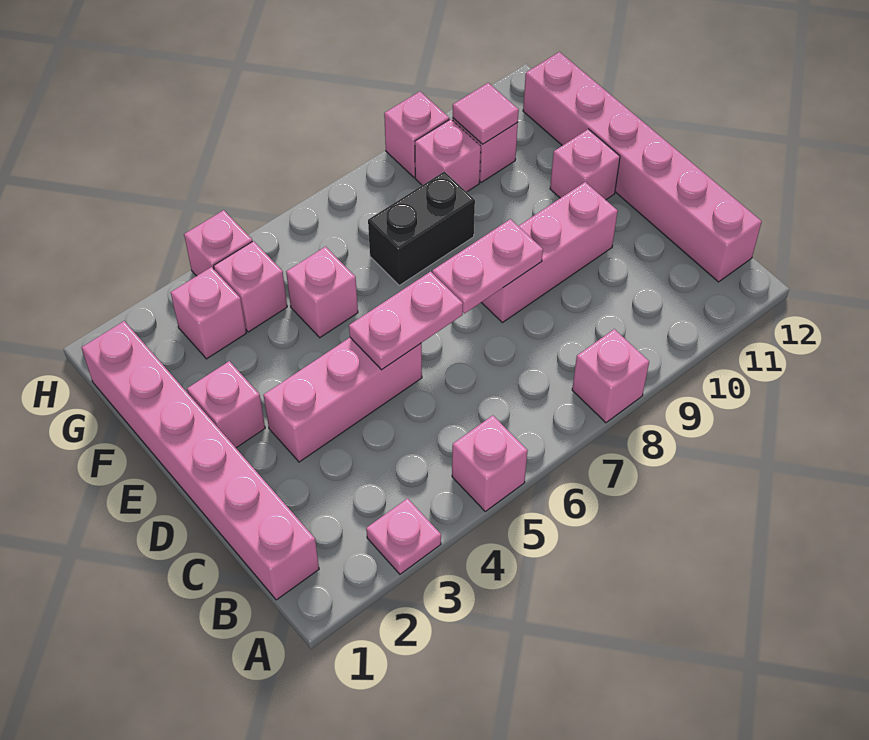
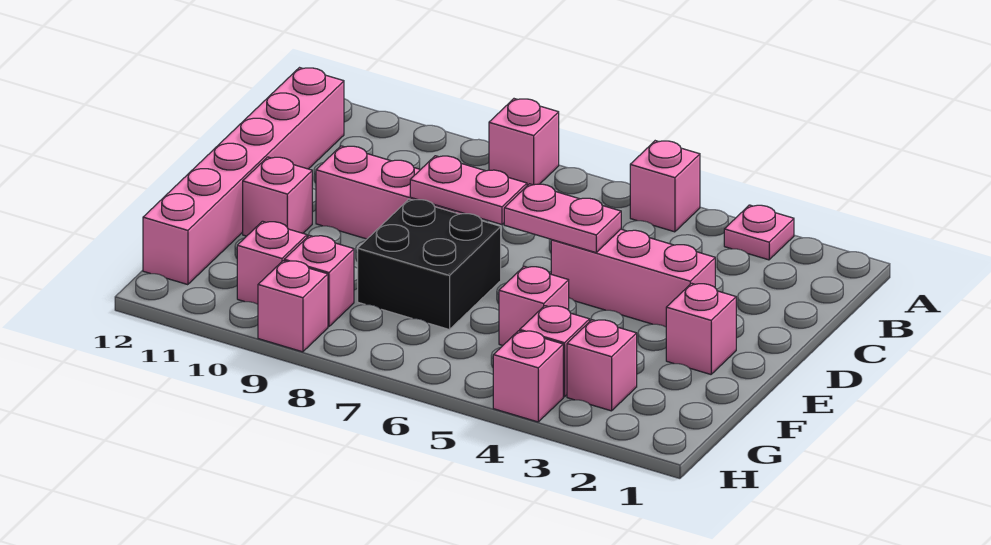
pink brick B1:G1 level 1 -> none
black brick F7:F8 level 1 -> black brick E7:F8 level 1
pink tile G10 level 2 -> none

